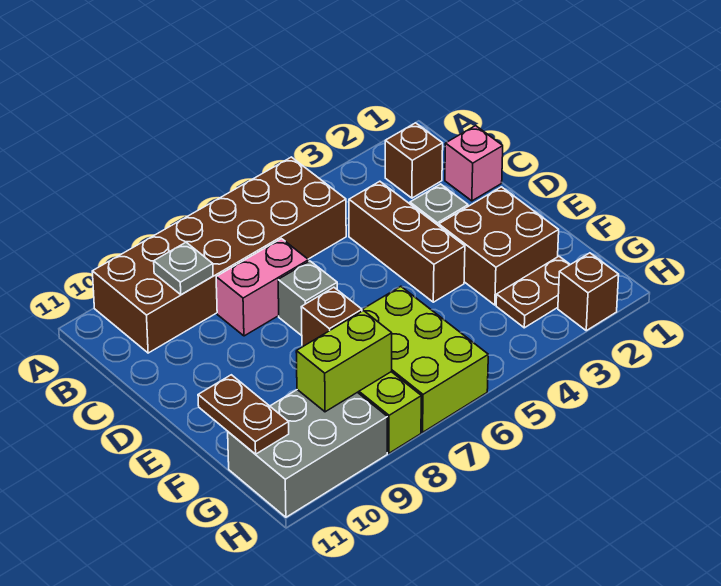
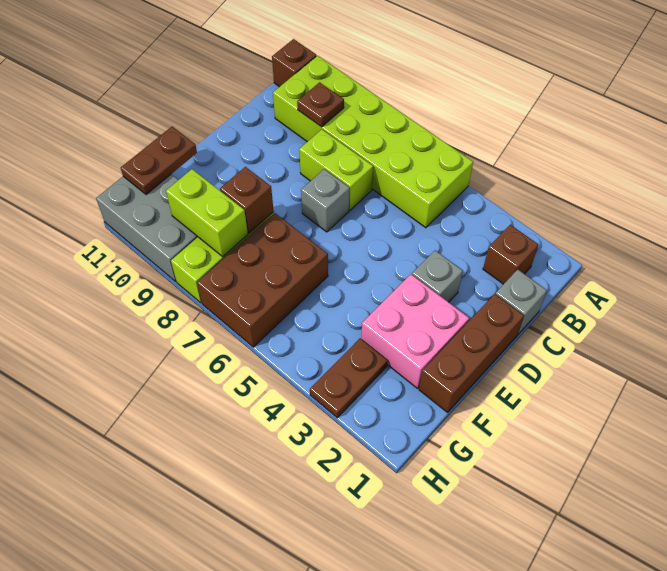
brown brick A5:B10 level 1 -> lime brick A5:B10 level 1
grey plate B9 level 2 -> brown plate B9 level 2
pink brick C1 level 1 -> grey brick C1 level 1
brown brick C4:E4 level 1 -> brown brick D1:F1 level 1
pink brick C7:C8 level 1 -> lime brick C7:C8 level 1
brown brick E2:F3 level 1 -> pink brick E2:F3 level 1
lime brick F6:H7 level 1 -> brown brick F6:H7 level 1
brown plate G2:G3 level 1 -> brown plate G3:H3 level 1
brown brick H2 level 1 -> brown brick A11 level 1

